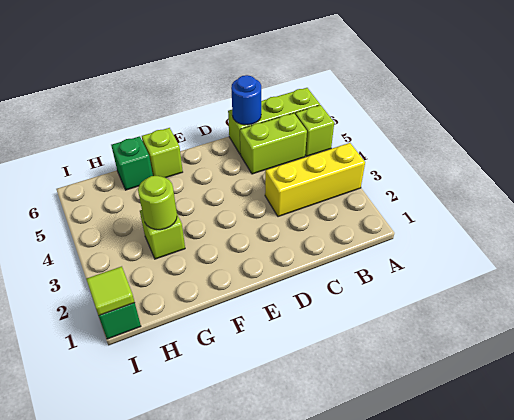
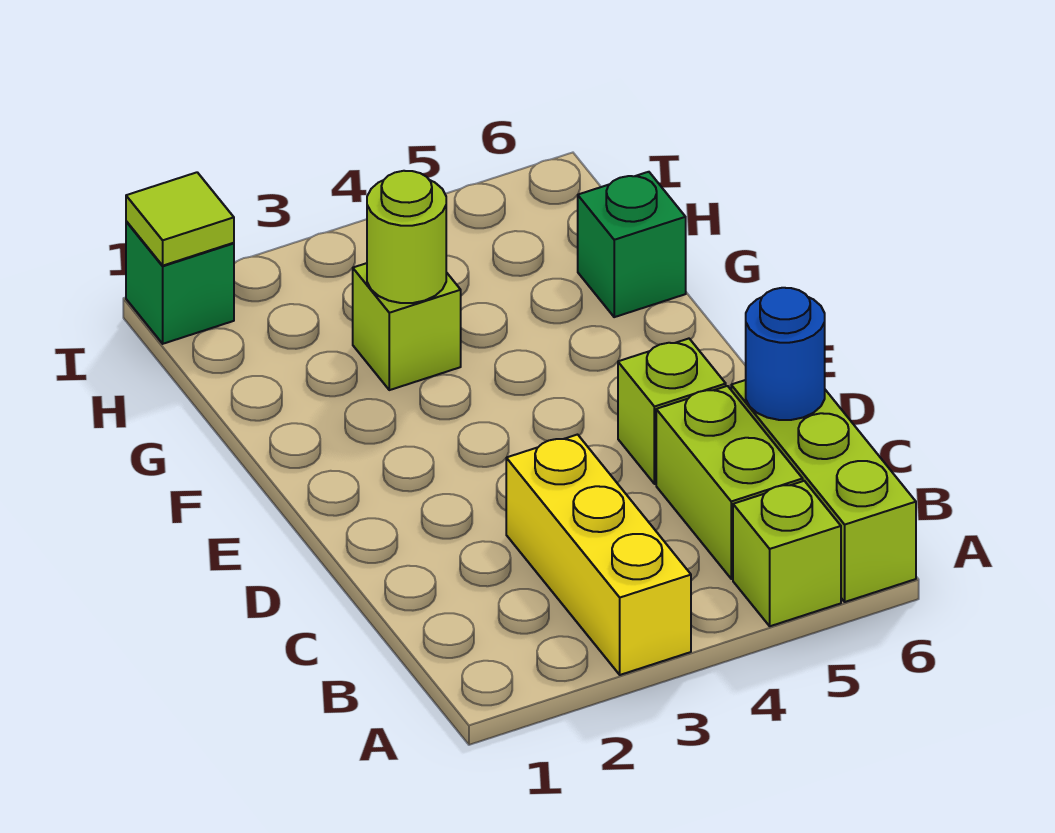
lime brick F6 level 1 -> lime brick D5 level 1

